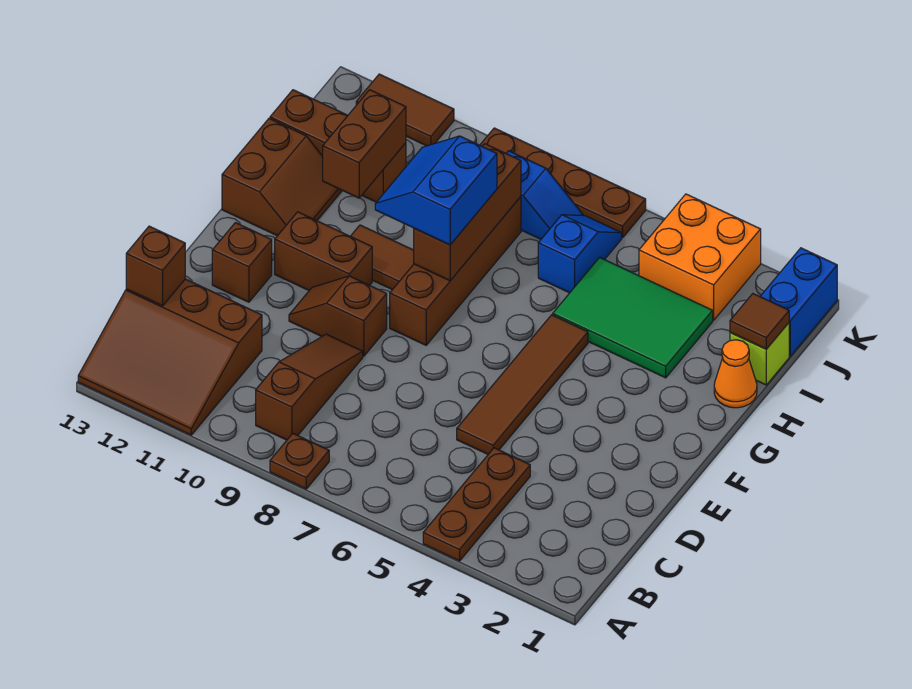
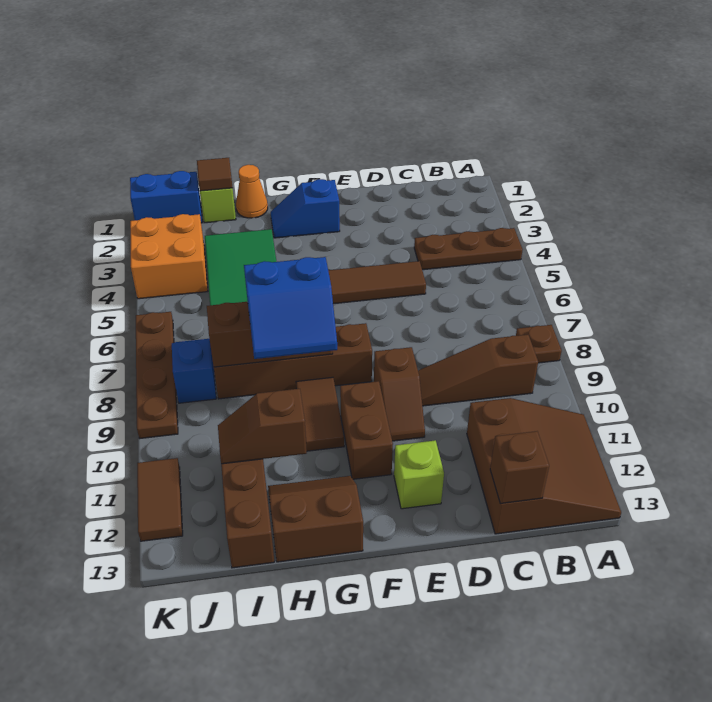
brown brick E12 level 1 -> lime brick E12 level 1
brown brick H11:I11 level 2 -> brown slope H11:I11 level 2 top H
blue slope I6:J6 level 1 top I -> blue slope F2:G2 level 1 top F

